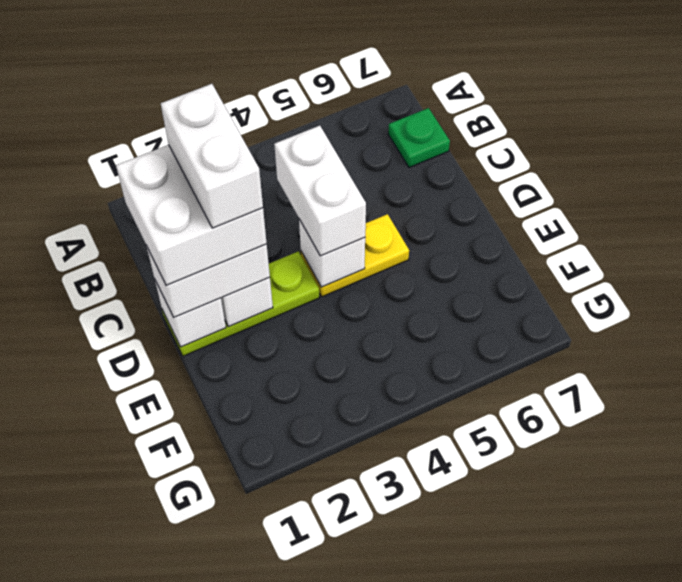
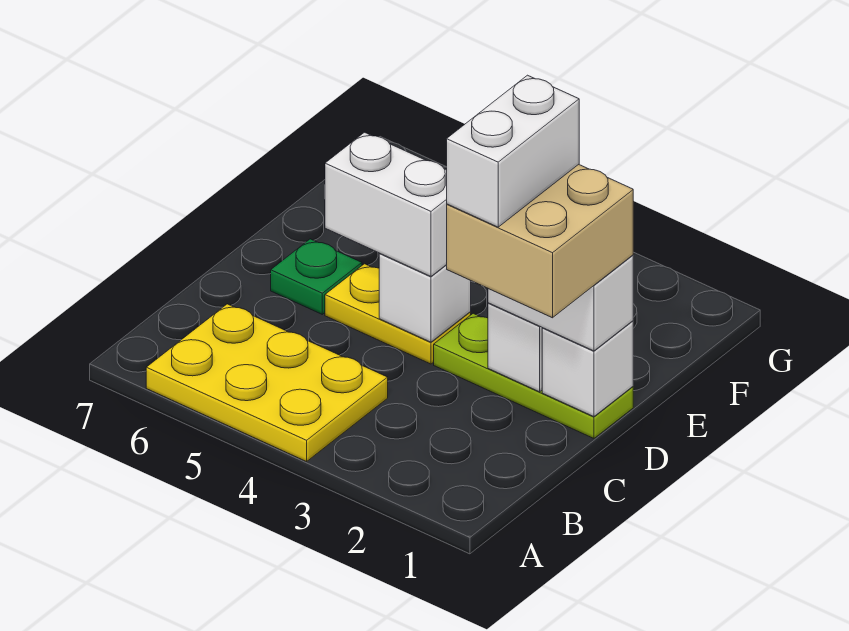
none -> yellow plate A4:B6 level 1
green plate B7 level 1 -> green plate D6 level 1
white brick C1:D2 level 4 -> tan brick C1:D2 level 4
white brick C4:D4 level 3 -> white brick D4:D5 level 3

